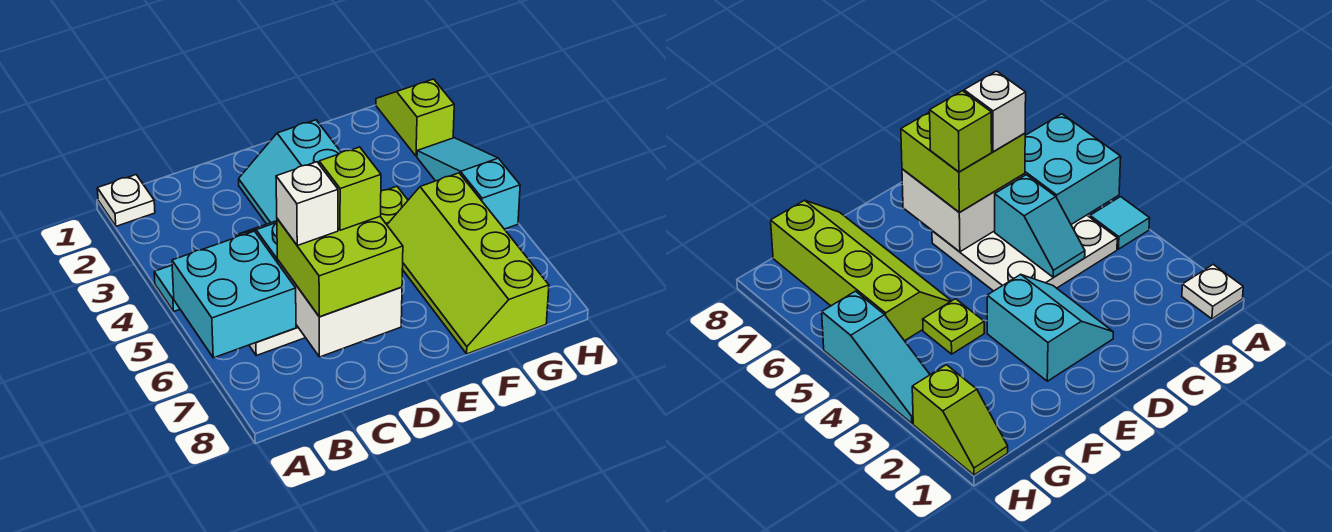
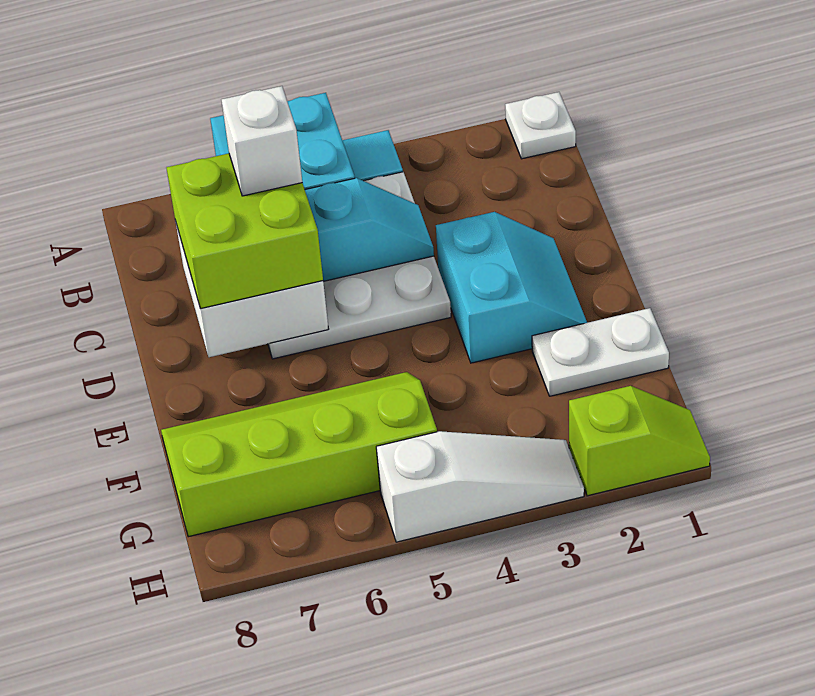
cyan slope D2:E3 level 1 top E -> cyan slope D2:E3 level 1 top 3
lime brick D6 level 4 -> none
none -> white plate F1:F2 level 1
lime plate F4 level 1 -> none
cyan slope H3:H5 level 1 top 5 -> white slope H3:H5 level 1 top 5

